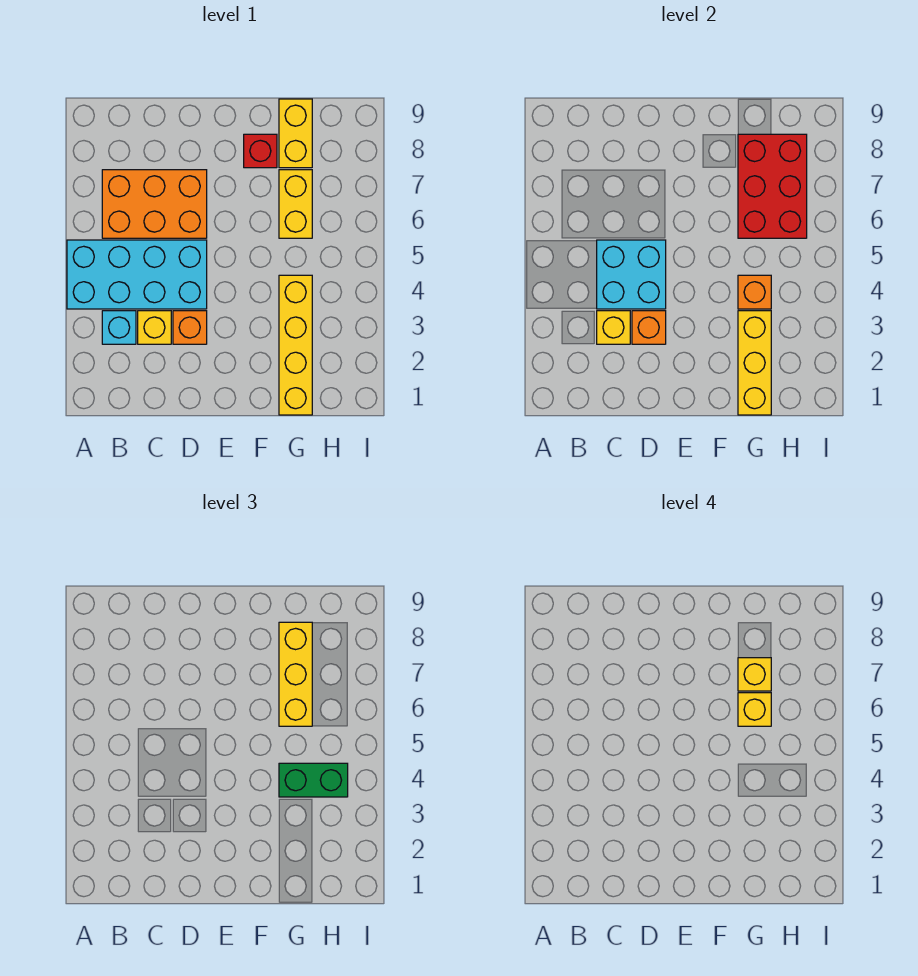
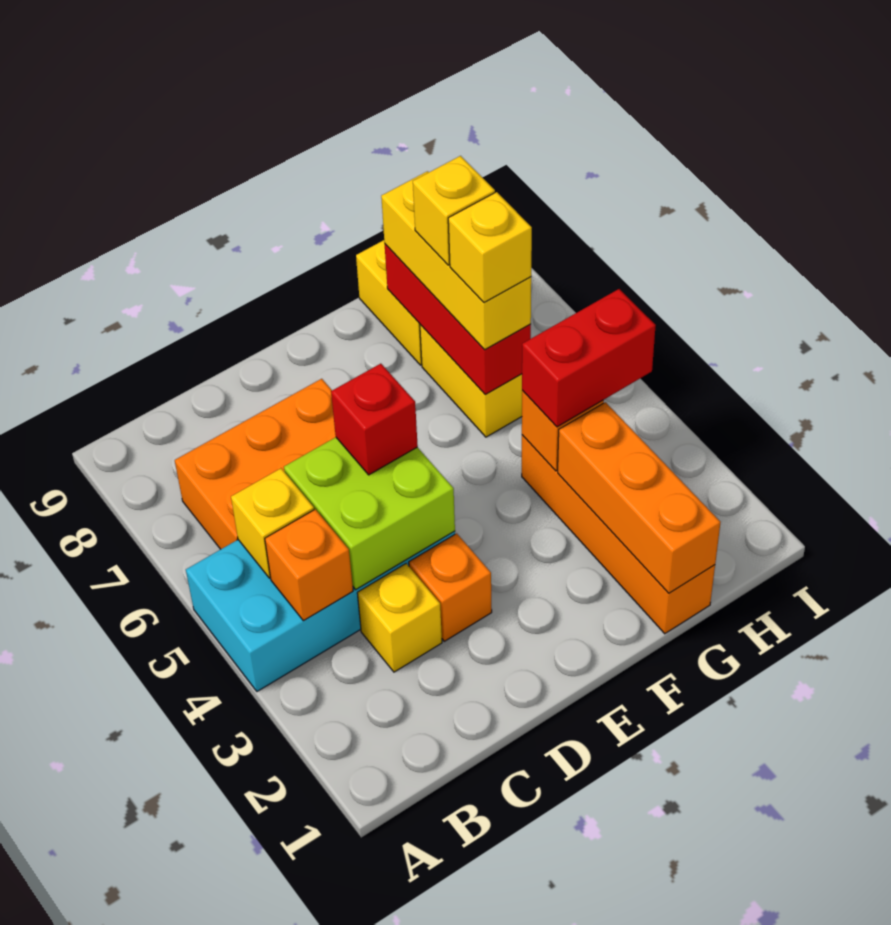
cyan brick B3 level 1 -> none
yellow brick C3 level 2 -> yellow brick B5 level 2
cyan brick C4:D5 level 2 -> lime brick C4:D5 level 2
orange brick D3 level 2 -> orange brick B4 level 2
red brick F8 level 1 -> red brick D5 level 3
yellow brick G1:G4 level 1 -> orange brick G1:G4 level 1
yellow brick G1:G3 level 2 -> orange brick G1:G3 level 2
green brick G4:H4 level 3 -> red brick G4:H4 level 3
red brick G6:H8 level 2 -> red brick G6:G8 level 2

